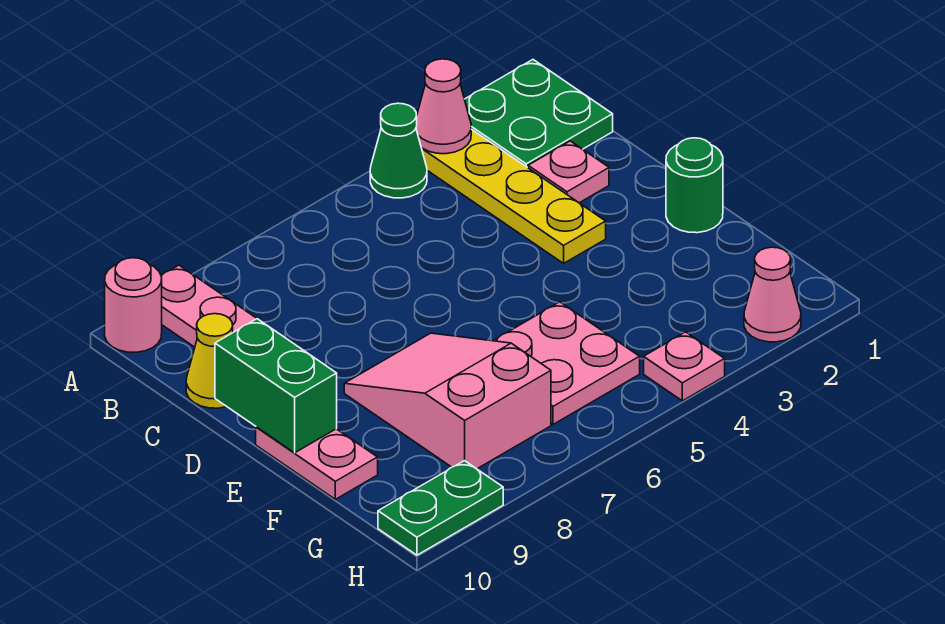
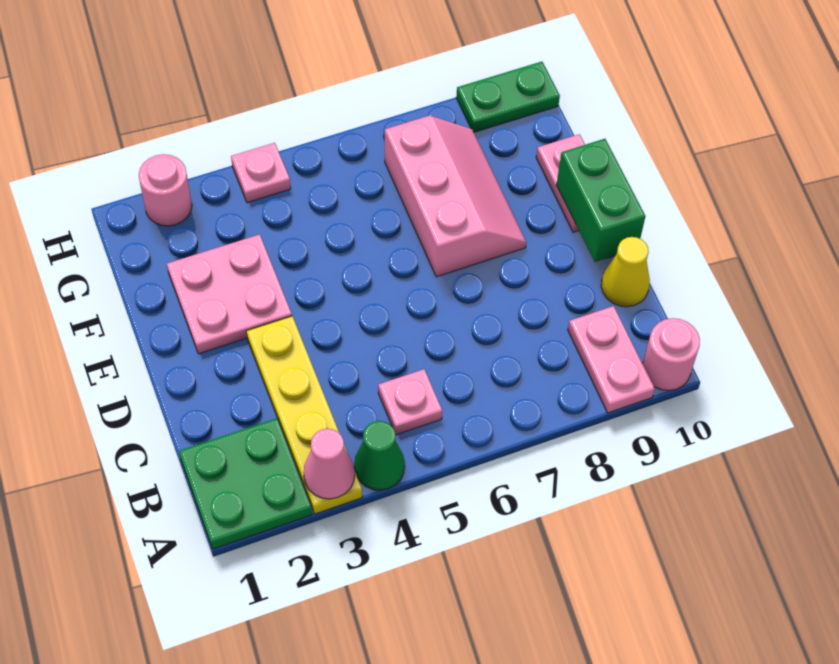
pink plate C2 level 1 -> pink plate B5 level 1
green round brick E1 level 1 -> none
pink slope E7:G8 level 1 top G -> pink slope E7:G8 level 1 top 7
pink plate F5:G6 level 1 -> pink plate E2:F3 level 1
pink cone H2 level 1 -> pink round brick H2 level 1

